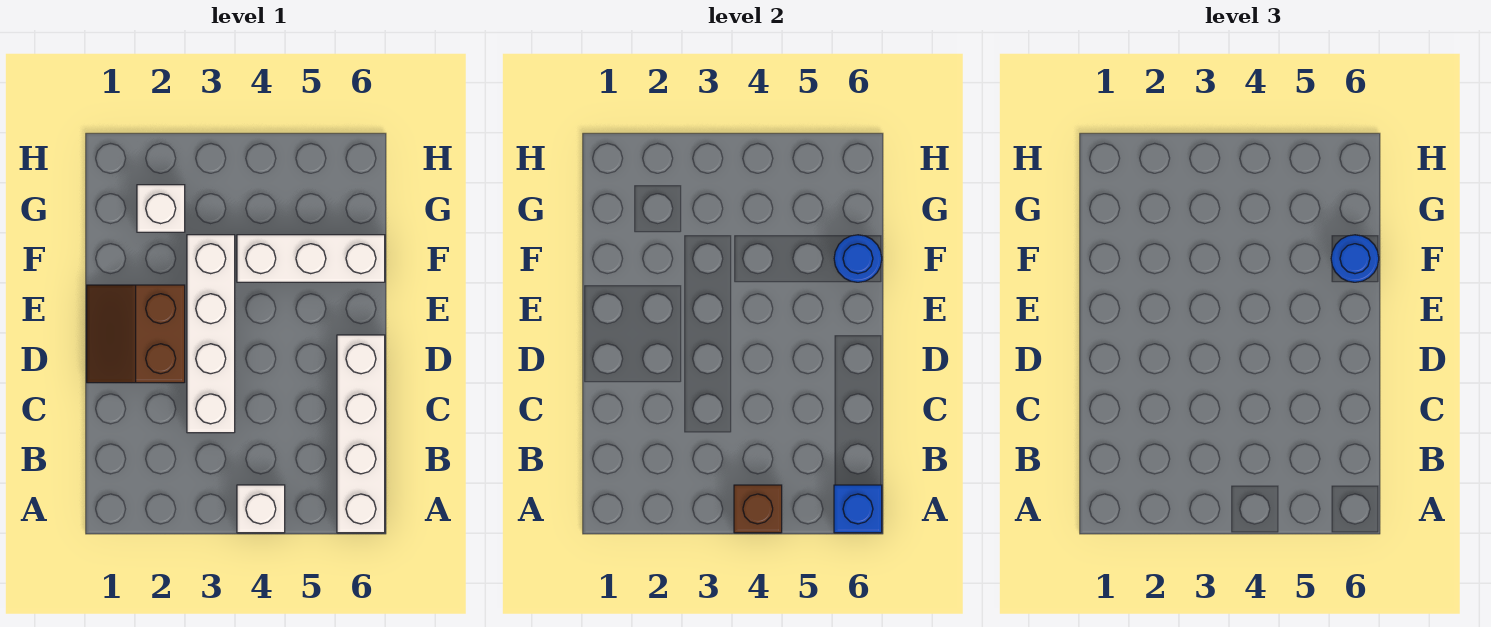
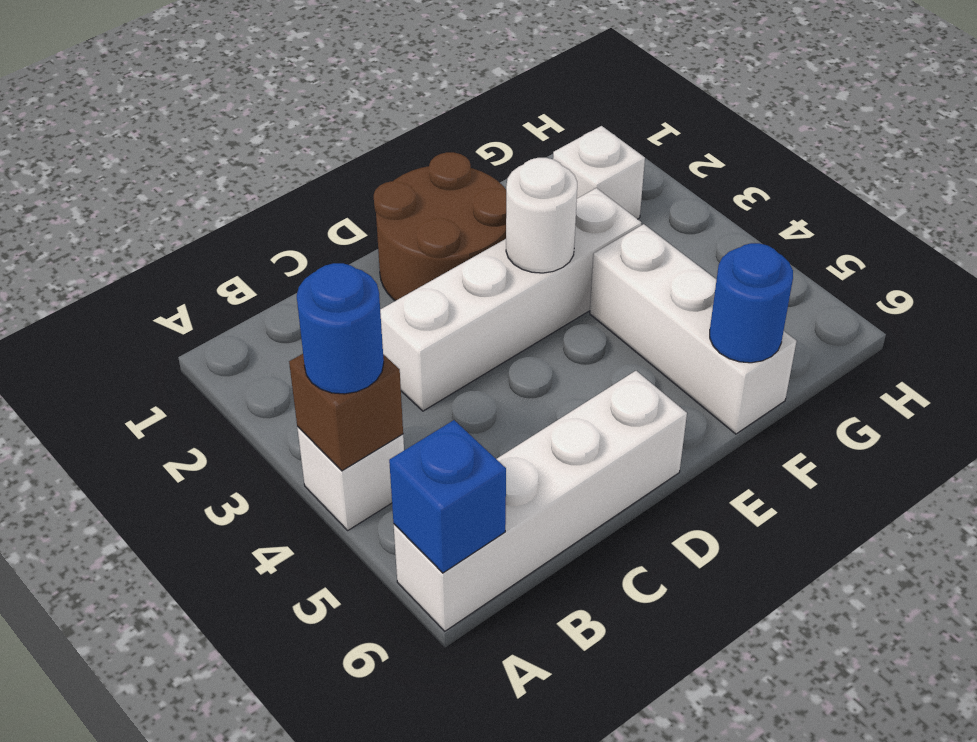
brown slope D1:E2 level 1 top 2 -> brown round brick D1:E2 level 1
none -> white round brick E3 level 2
blue round brick F6 level 3 -> blue round brick A4 level 3

